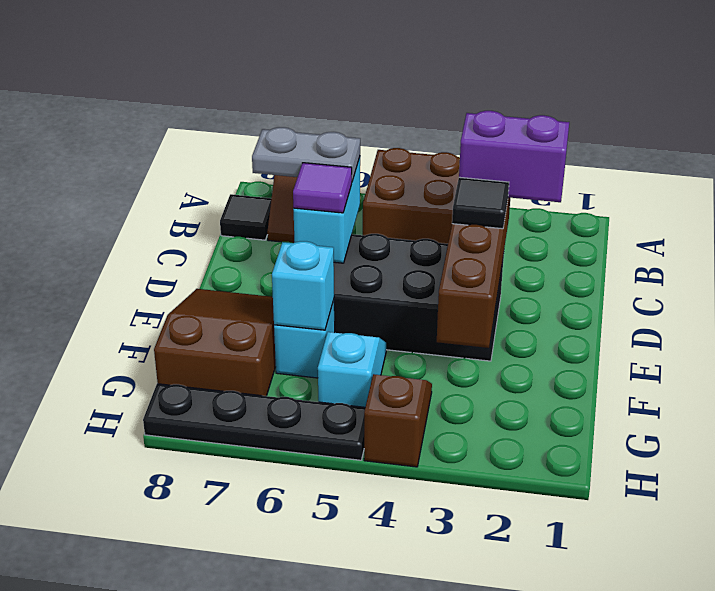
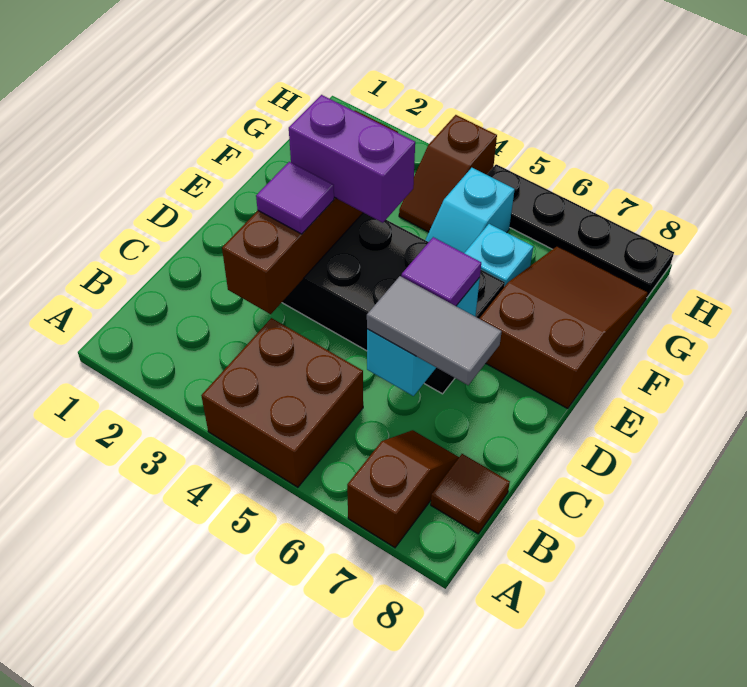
black tile B8 level 1 -> brown tile B8 level 1
purple brick C2:C3 level 3 -> purple brick E3:E4 level 3
grey plate C6:C7 level 3 -> grey tile C6:C7 level 3
black tile D3 level 3 -> purple tile D3 level 3
brown slope E7:G8 level 1 top G -> brown slope E7:G8 level 1 top E
cyan brick F6 level 2 -> none

